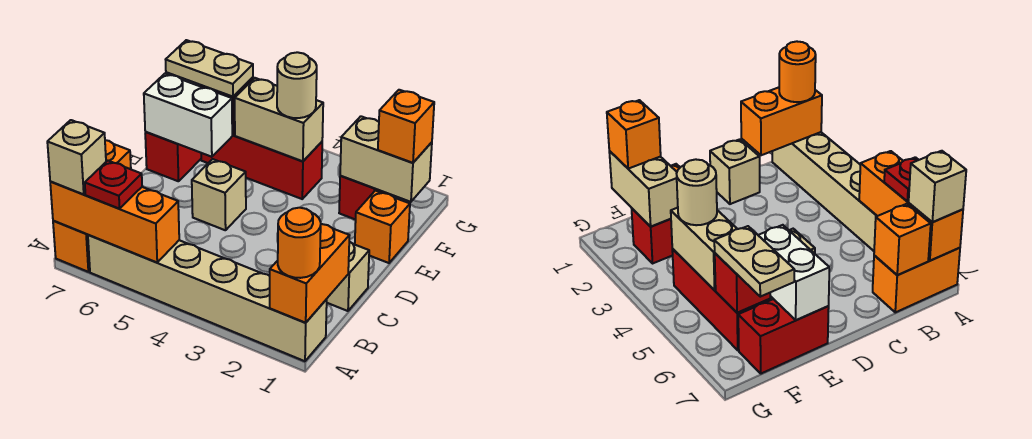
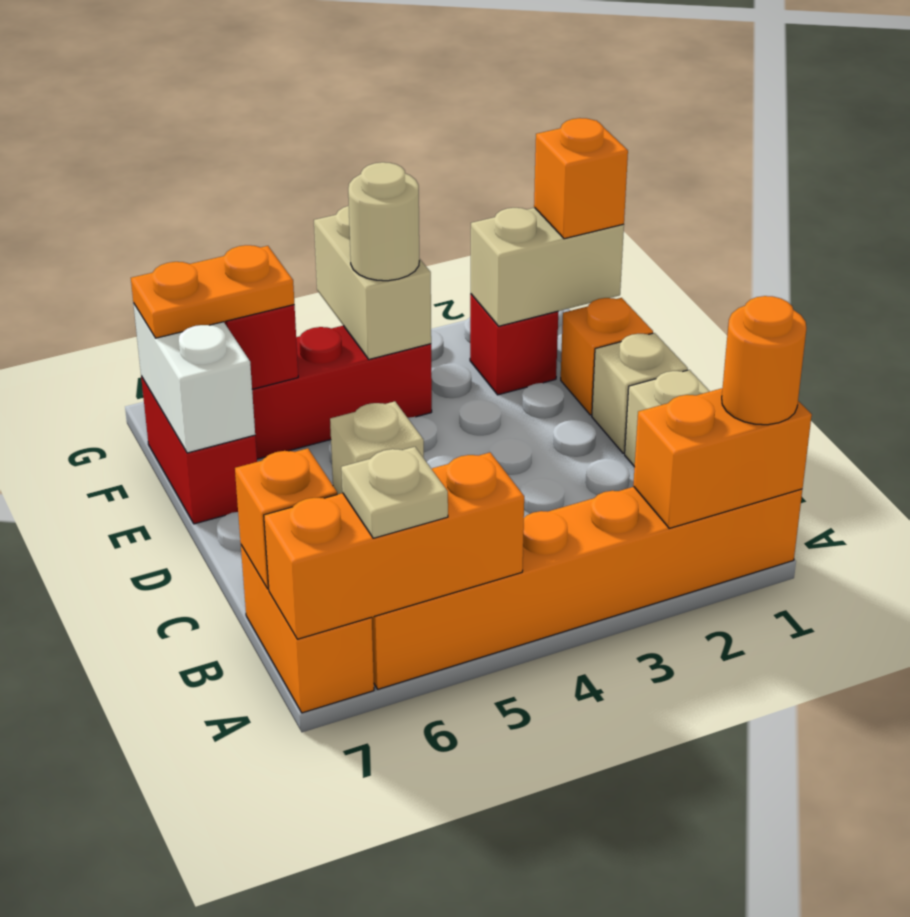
tan brick A1:A6 level 1 -> orange brick A1:A6 level 1
orange brick A1:B1 level 2 -> orange brick A1:A2 level 2
red plate A6 level 3 -> tan plate A6 level 3
tan brick A7 level 3 -> tan brick D1 level 1
white brick E6:E7 level 2 -> white brick E7:F7 level 2
tan brick F4:F5 level 2 -> tan brick F4:G4 level 2
tan plate F6:F7 level 3 -> orange plate F6:F7 level 3

